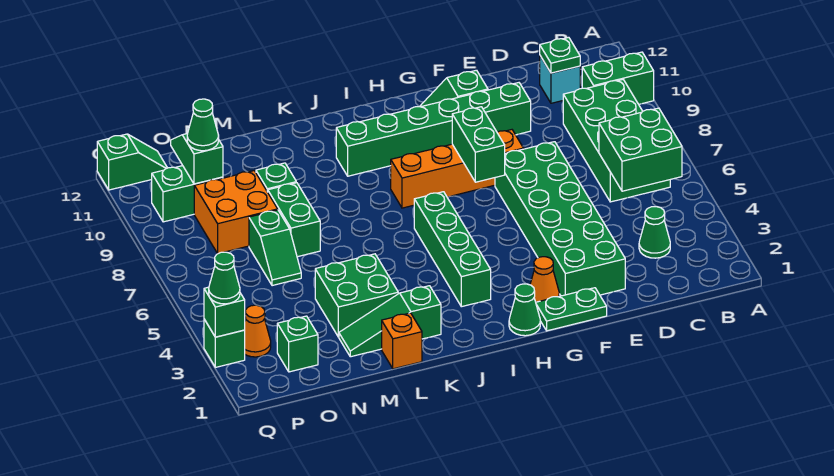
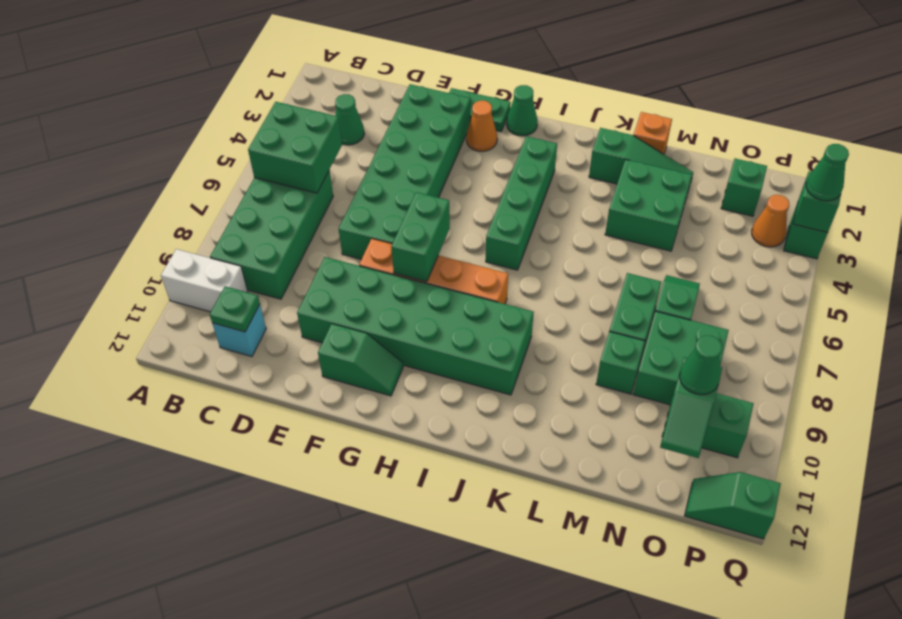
green brick A10:B10 level 1 -> white brick A10:B10 level 1
green brick E10:J10 level 1 -> green brick E9:J10 level 1
orange brick N8:O9 level 1 -> green brick N8:O9 level 1

